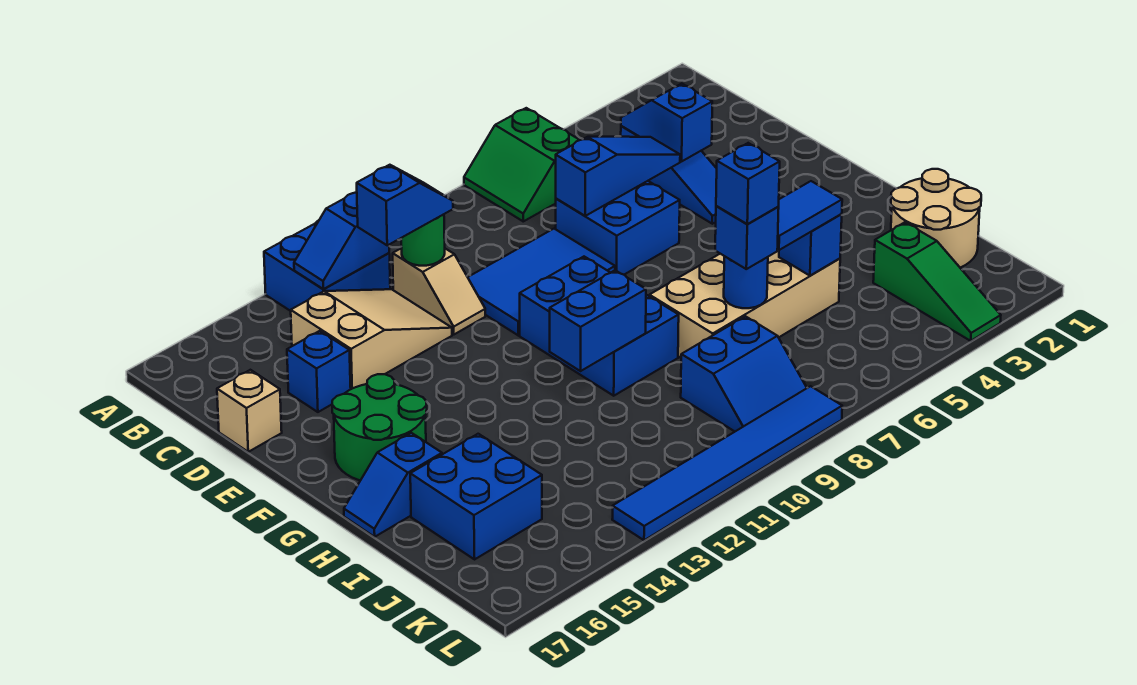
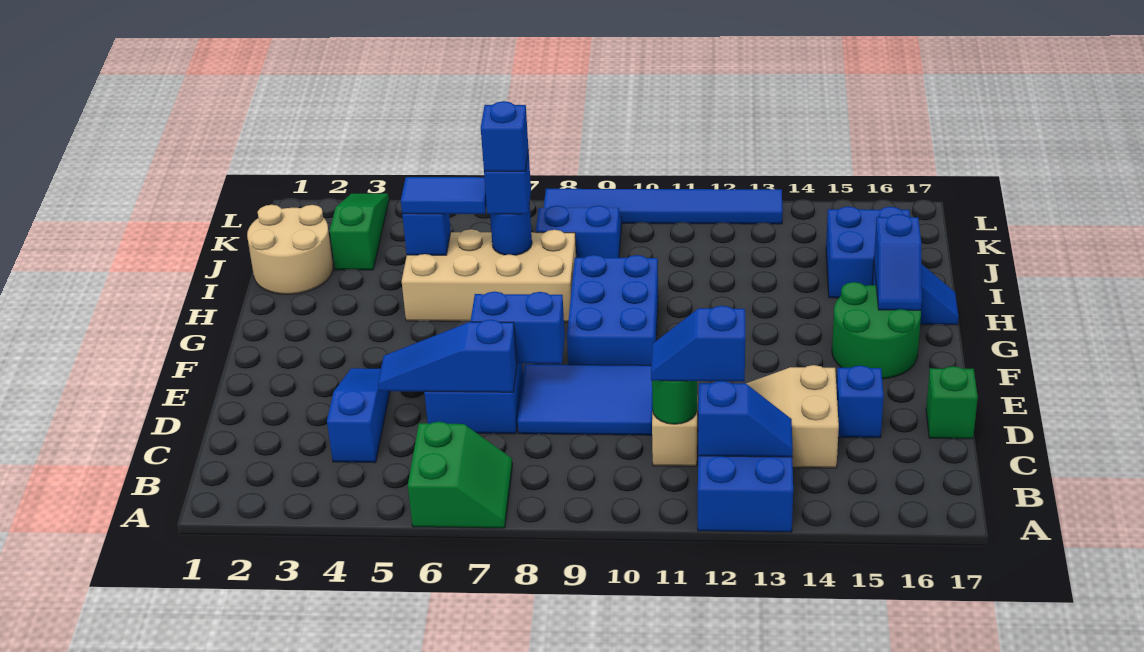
blue slope C4:D4 level 2 top D -> blue slope G16:H16 level 2 top H
tan brick D17 level 1 -> green brick D17 level 1
blue brick H10:H11 level 2 -> blue brick E7:E8 level 2

